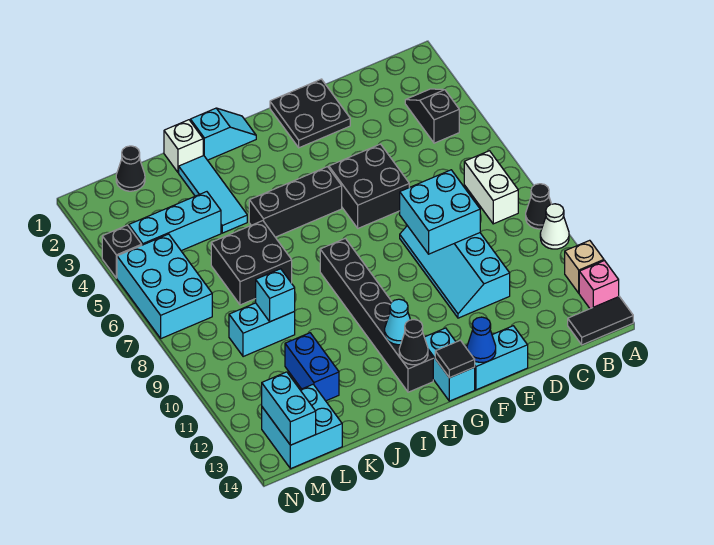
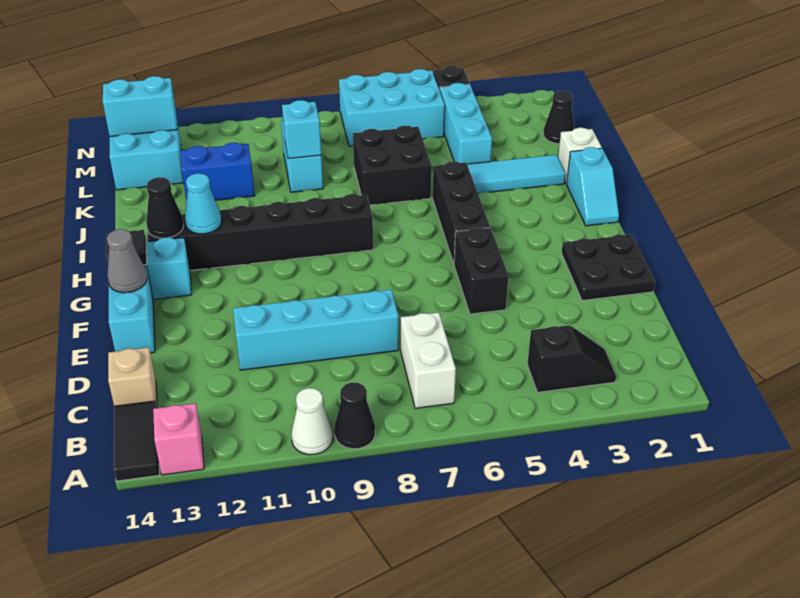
tan brick A12 level 1 -> tan brick C14 level 1
white brick B7:B8 level 1 -> white brick B7:C7 level 1
cyan brick D8:E9 level 2 -> none
black brick E5:F6 level 1 -> black brick E5:F5 level 1
blue cone F14 level 2 -> grey cone F14 level 2

